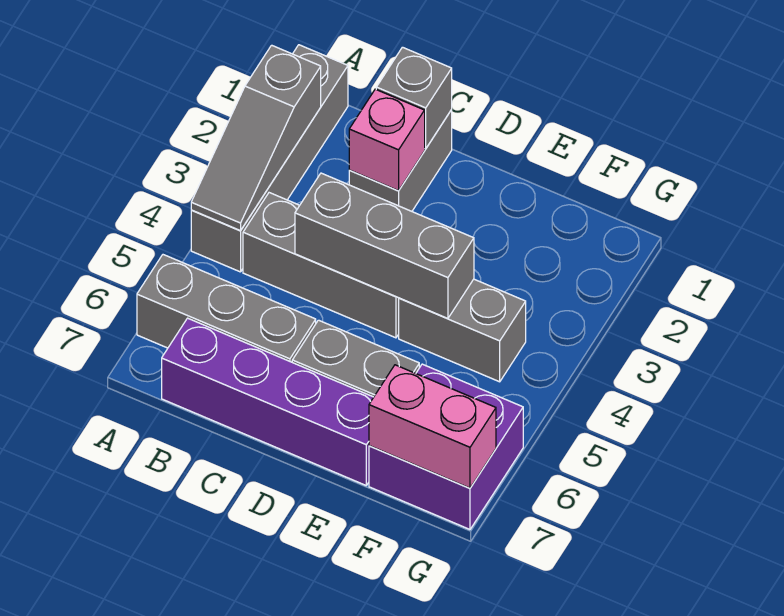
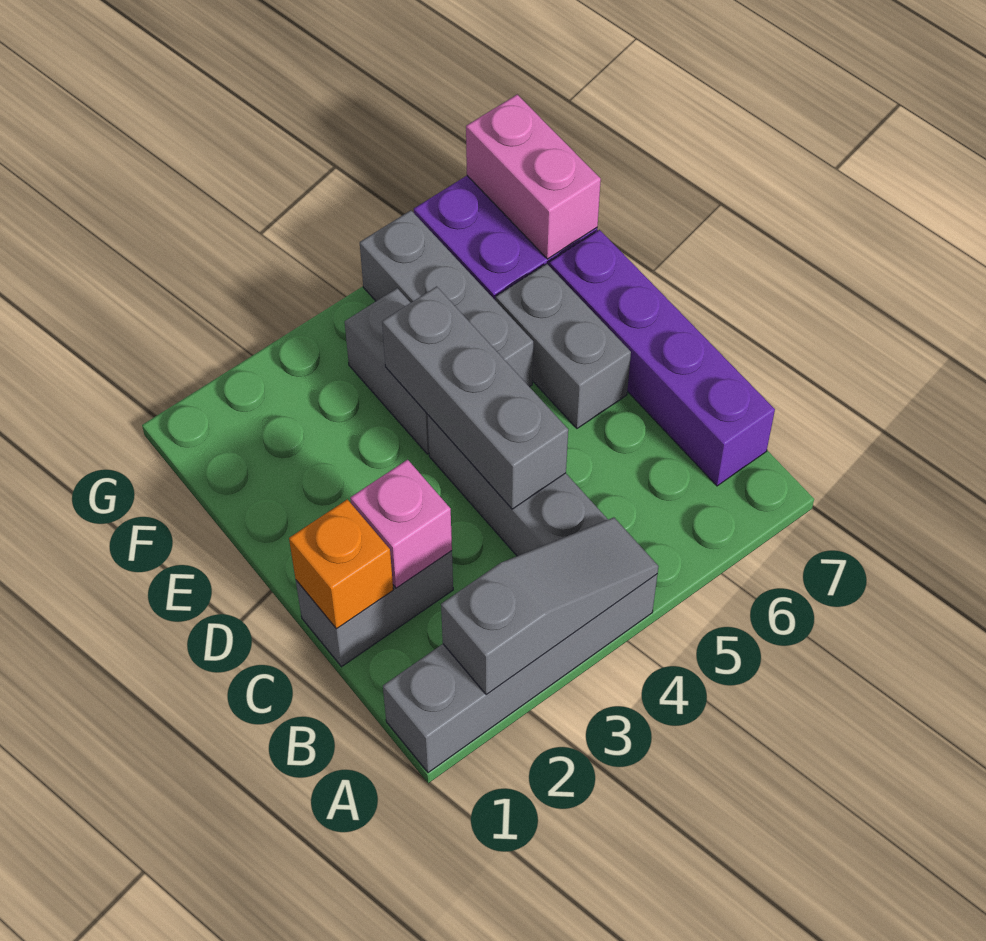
grey brick A6:C6 level 1 -> grey brick E5:G5 level 1
grey brick C1 level 2 -> orange brick C1 level 2

